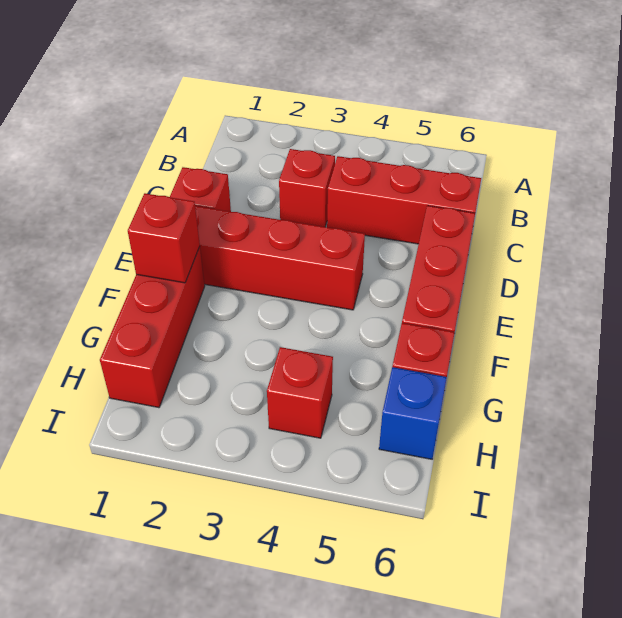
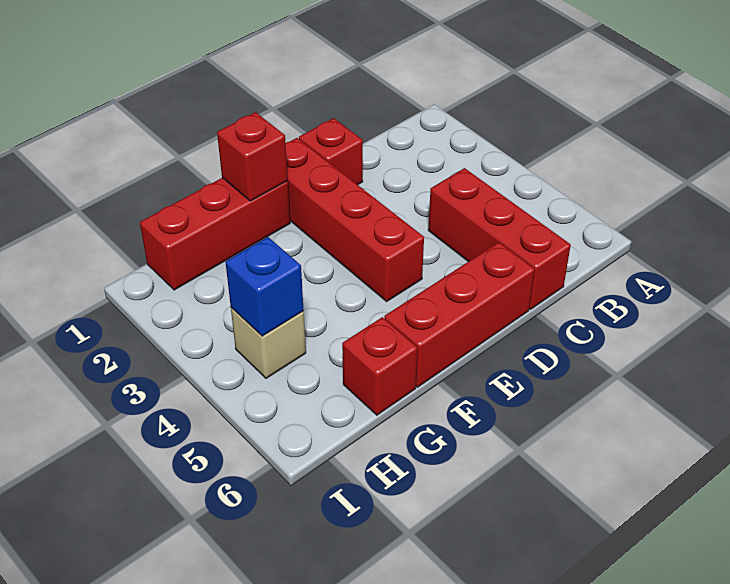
red brick C3 level 1 -> none
red brick H4 level 1 -> tan brick H4 level 1
blue brick H6 level 1 -> blue brick H4 level 2

